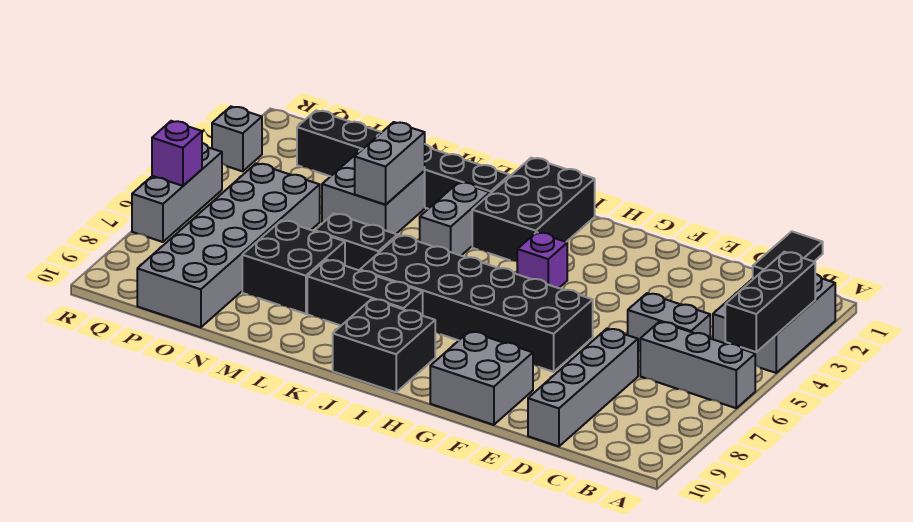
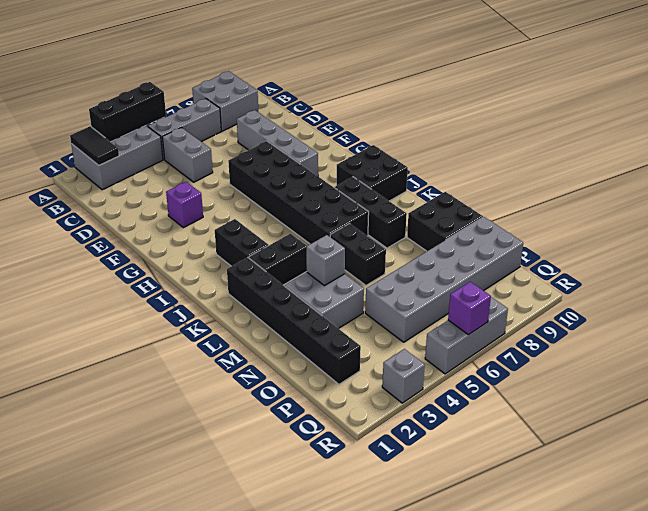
grey brick A6:C6 level 1 -> grey brick B5:B7 level 1
black tile B1:B2 level 2 -> black tile A2:B2 level 2
grey brick D7:D10 level 1 -> grey brick D8:G8 level 1
grey brick F9:G10 level 1 -> grey brick A8:B9 level 1
purple brick H4 level 1 -> purple brick F3 level 1
black brick I1:J3 level 1 -> black brick I3:J3 level 1
grey brick K3:K4 level 1 -> black brick K3:K4 level 1
grey brick M3:M4 level 2 -> grey brick M4 level 2
black brick M7:N8 level 1 -> black brick M9:N10 level 1

